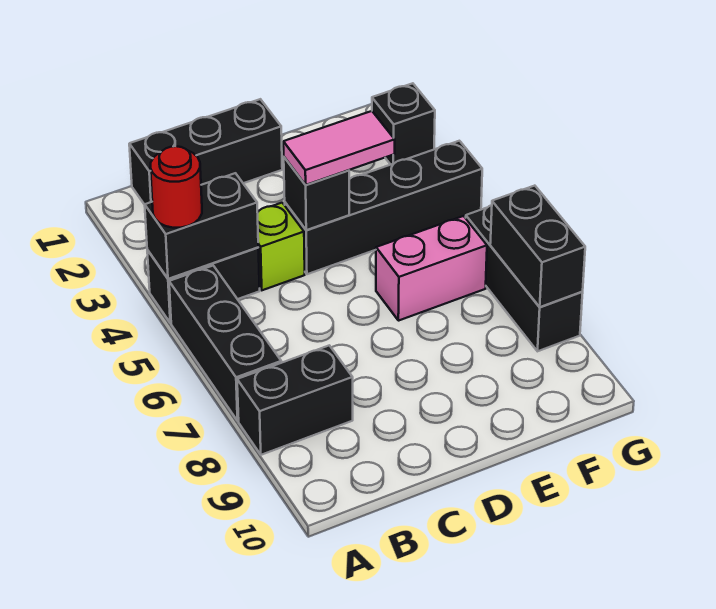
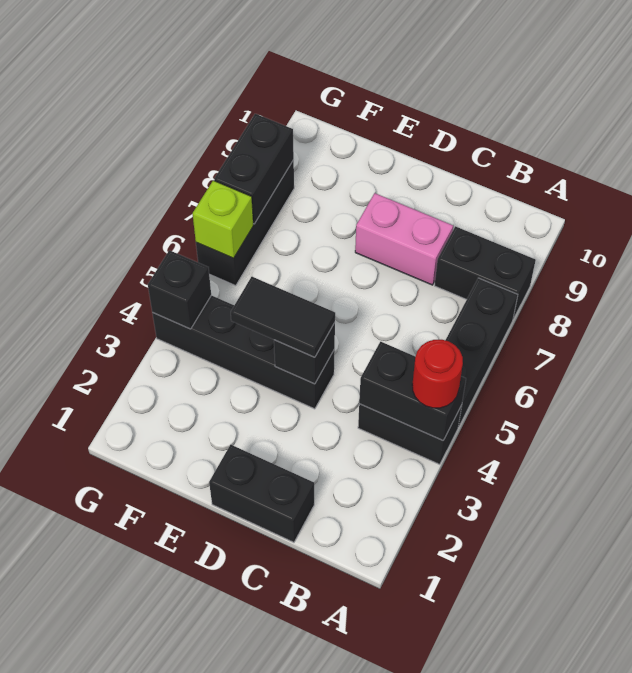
black brick B1:D1 level 1 -> black brick C1:D1 level 1
lime brick C4 level 1 -> lime brick G6 level 2
pink tile D4:E4 level 3 -> black tile D4:E4 level 3
pink brick E6:F6 level 1 -> pink brick C8:D8 level 1
black brick G2 level 1 -> black brick G4 level 2

